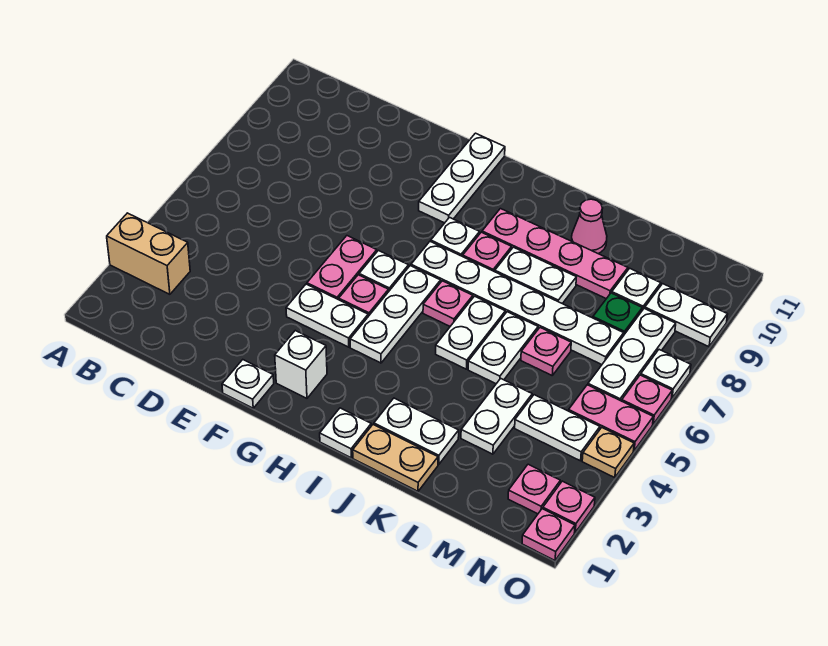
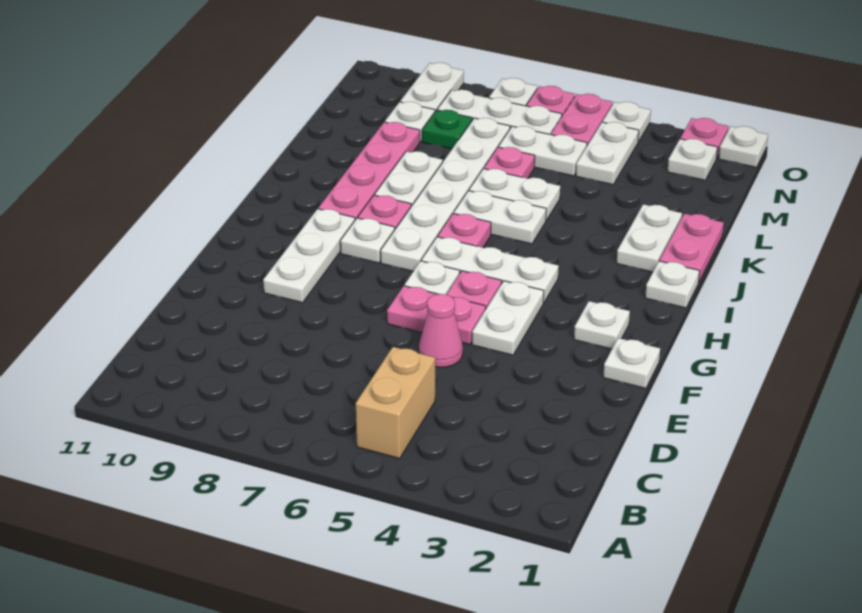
tan brick A3:B3 level 1 -> tan brick B5:C5 level 1
white brick G2 level 1 -> white plate G2 level 1
white plate G9:G11 level 1 -> white plate F9:H9 level 1
tan plate J1:K1 level 1 -> pink plate J1:K1 level 1
pink cone K10 level 1 -> pink cone E5 level 1
white plate L3:L4 level 1 -> white plate M5:M6 level 1
pink plate N2 level 1 -> white plate N2 level 1
pink plate O1 level 1 -> white plate O1 level 1
tan plate O4 level 1 -> white plate O4 level 1

